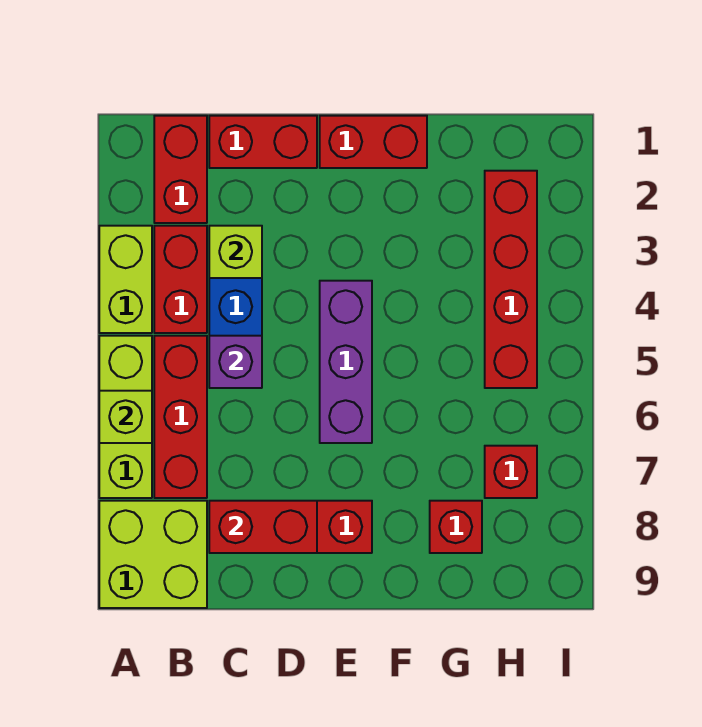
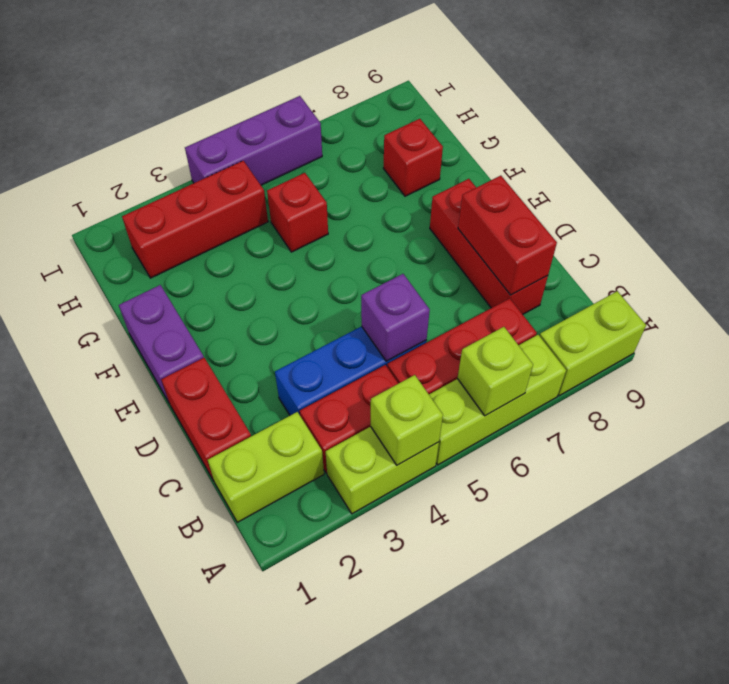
lime brick A8:B9 level 1 -> lime brick A8:A9 level 1
red brick B1:B2 level 1 -> lime brick B1:B2 level 1
lime brick C3 level 2 -> lime brick A4 level 2
red brick E1:F1 level 1 -> purple brick E1:F1 level 1
purple brick E4:E6 level 1 -> purple brick I4:I6 level 1
red brick H2:H5 level 1 -> red brick H2:H4 level 1
red brick H7 level 1 -> red brick G5 level 1

